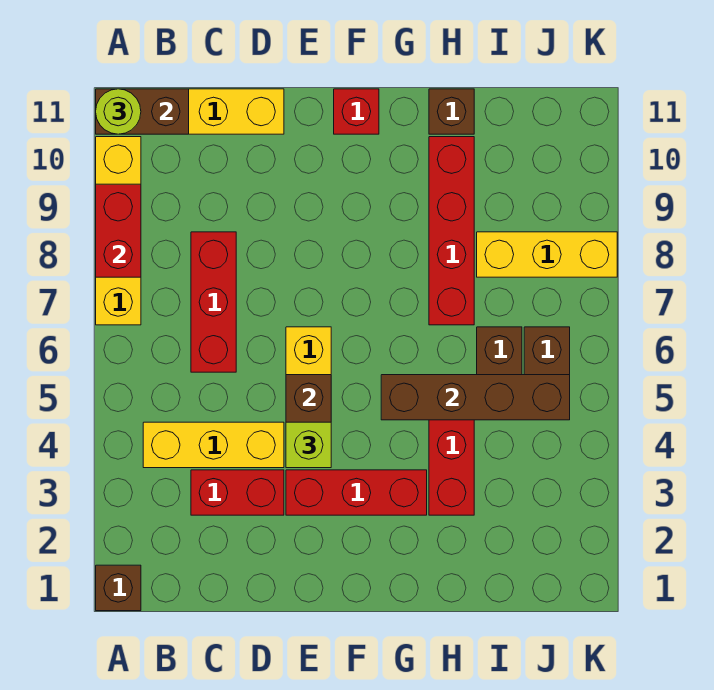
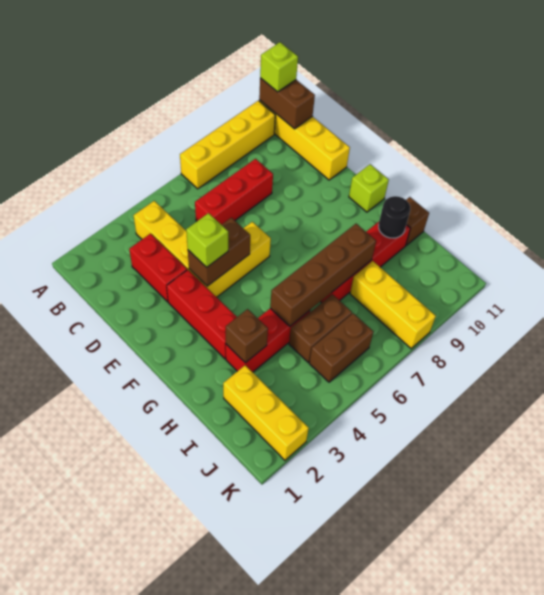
brown brick A1 level 1 -> brown brick H3 level 2
red brick A8:A9 level 2 -> none
lime round brick A11 level 3 -> lime brick A11 level 3
red brick F11 level 1 -> lime brick F11 level 1
brown brick G5:J5 level 2 -> brown brick H5:H8 level 2
none -> black round brick H10 level 2
none -> yellow brick I2:K2 level 1

